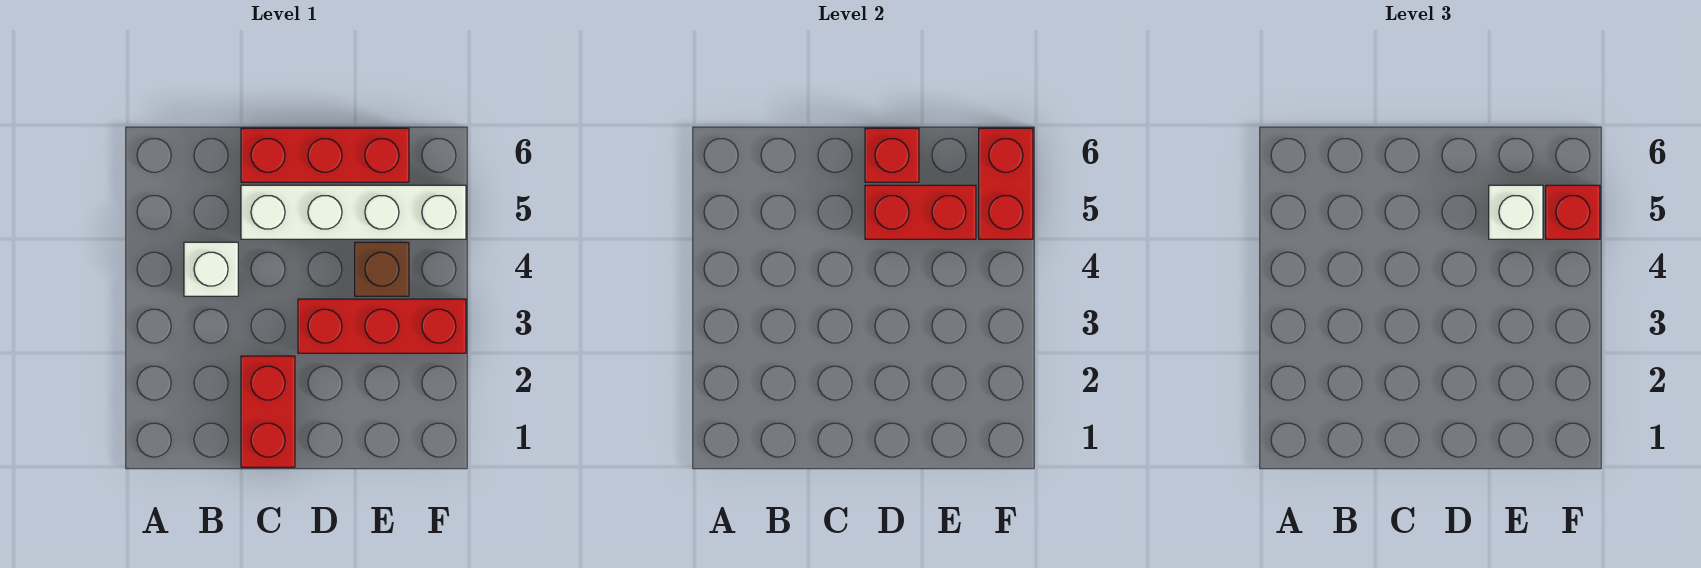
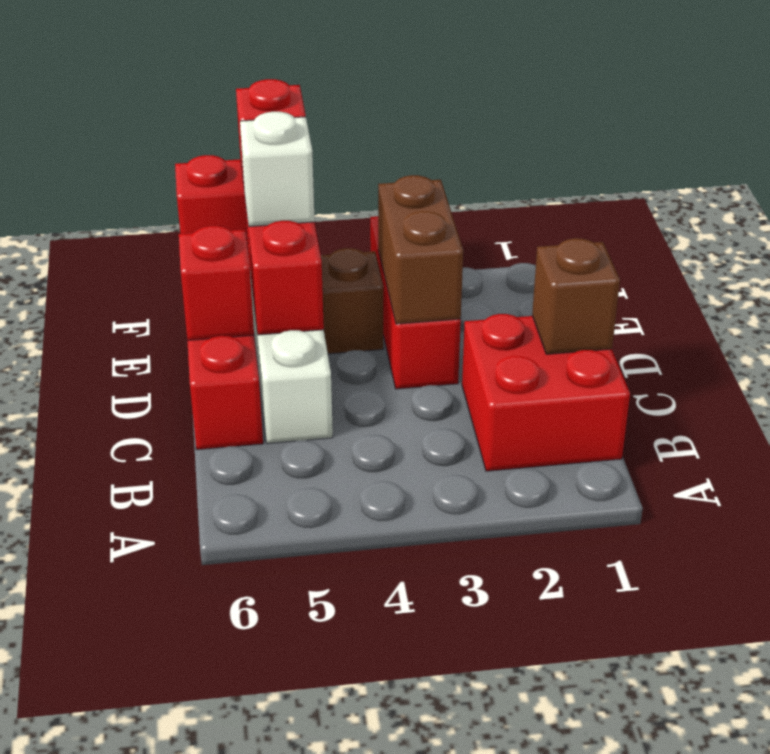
white brick B4 level 1 -> none
red brick C1:C2 level 1 -> red brick B1:C2 level 1
none -> brown brick C1 level 2
none -> brown brick D3:E3 level 2

